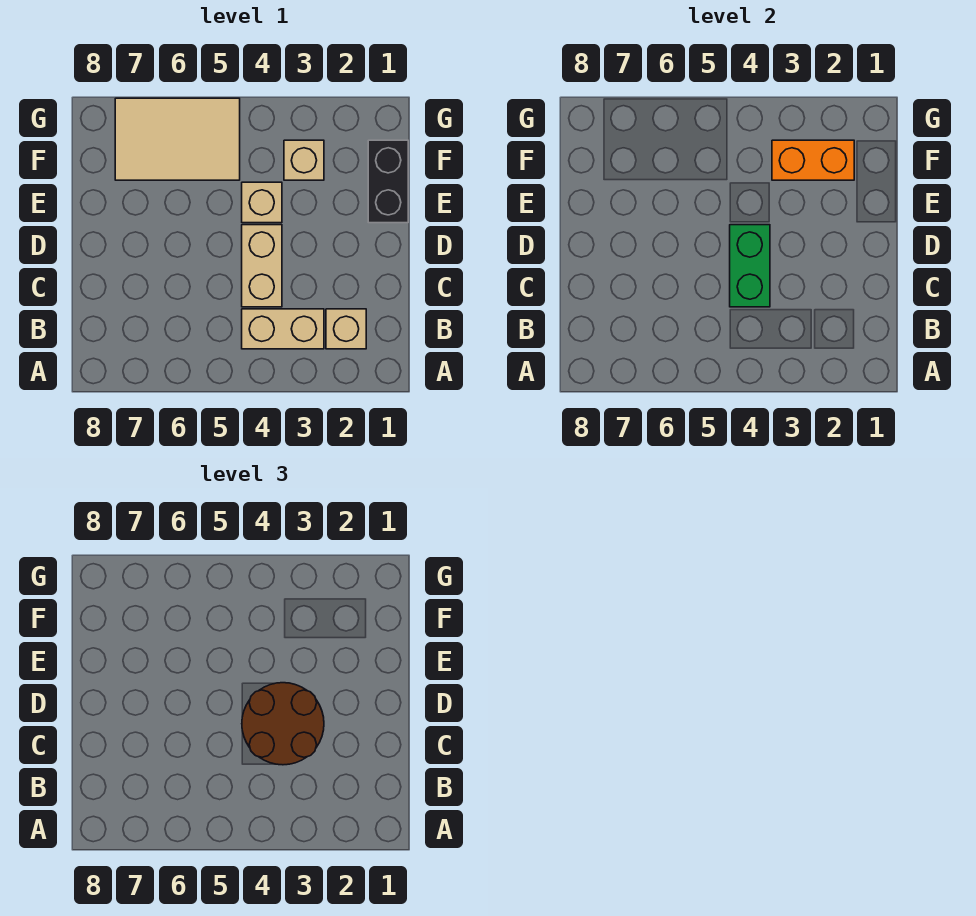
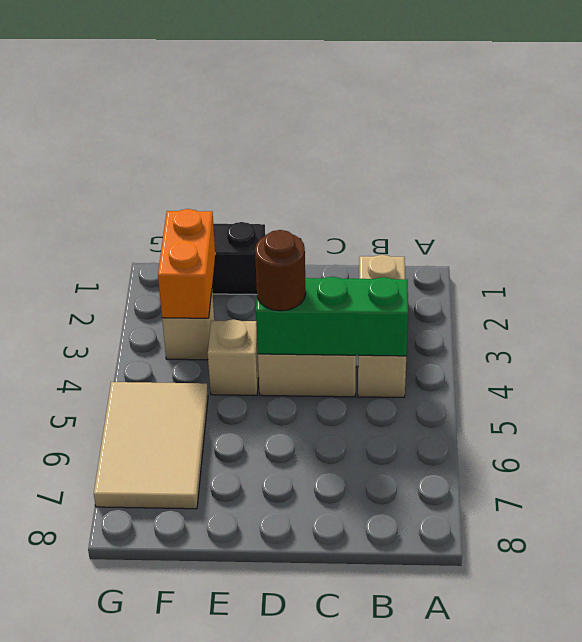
brown round brick C3:D4 level 3 -> brown round brick D4 level 3
green brick C4:D4 level 2 -> green brick B4:D4 level 2

